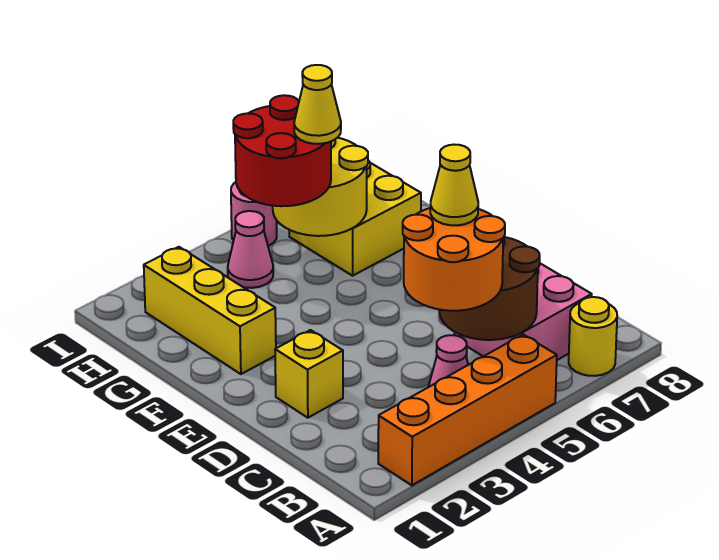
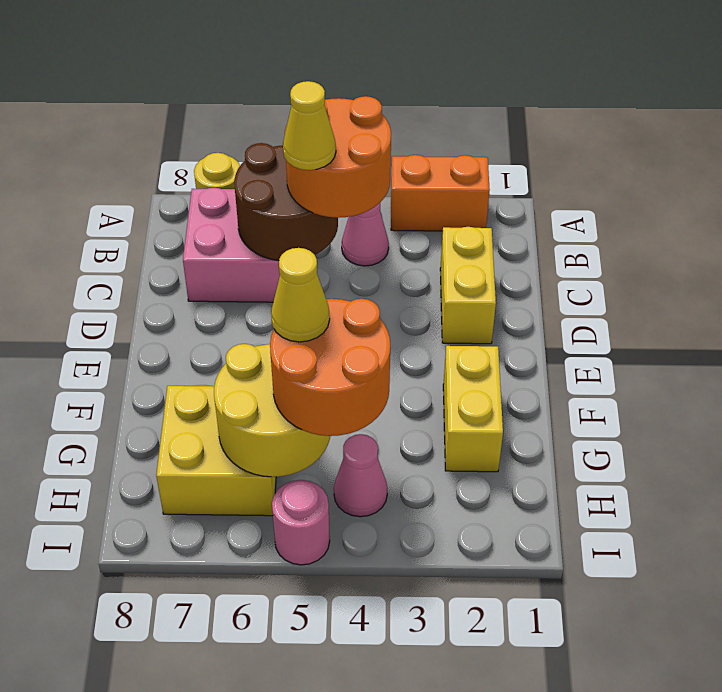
orange brick A2:A5 level 1 -> orange brick A2:A3 level 1
yellow brick D2 level 1 -> yellow brick C2:D2 level 1
yellow brick F2:H2 level 1 -> yellow brick F2:G2 level 1
red round brick G4:H5 level 3 -> orange round brick G4:H5 level 3

